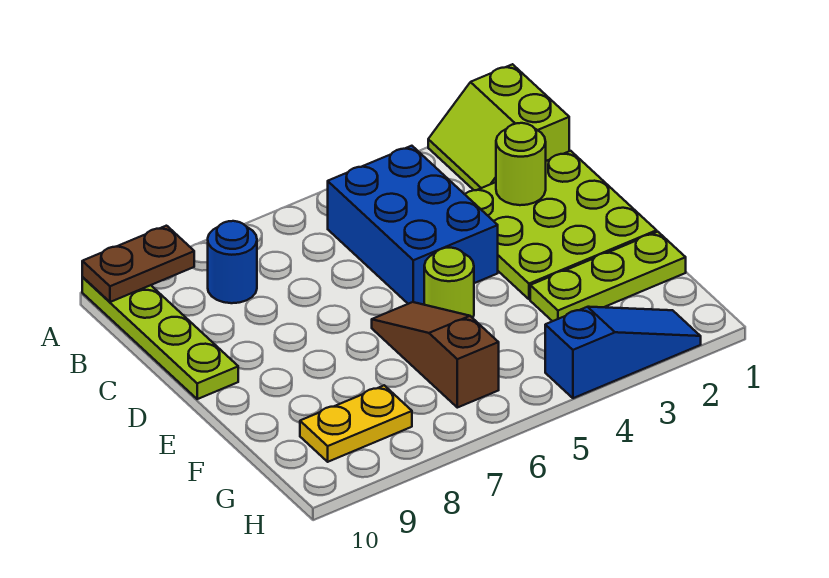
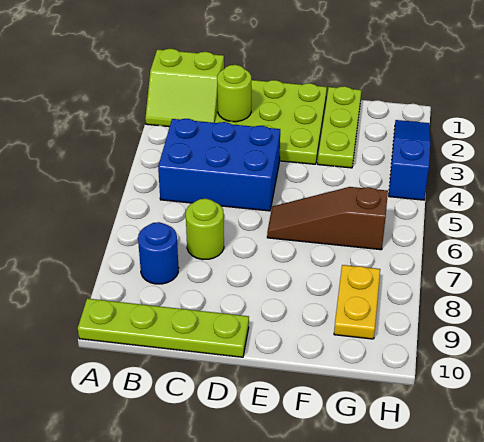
brown plate A9:A10 level 2 -> none
lime round brick E5 level 1 -> lime round brick C7 level 1

